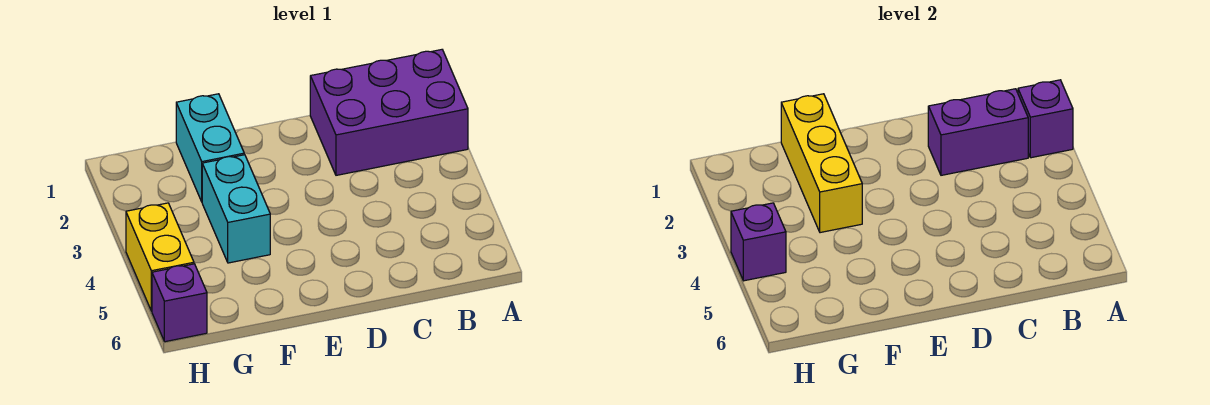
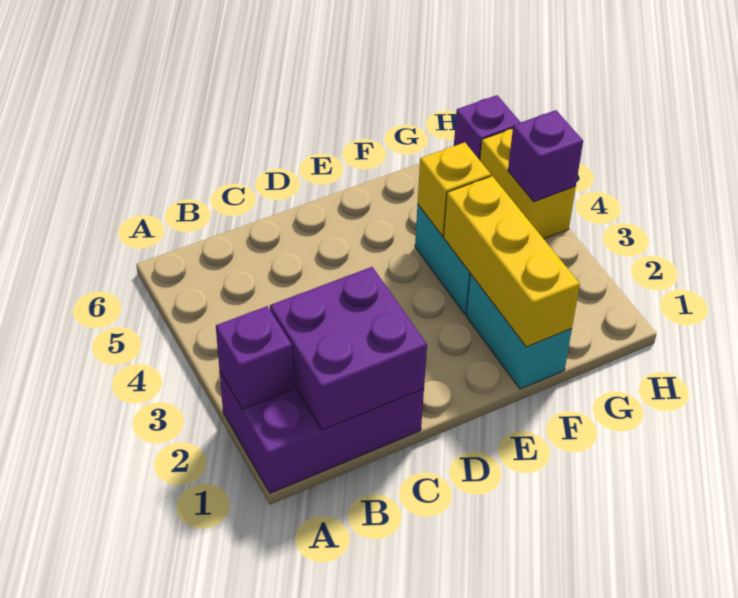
purple brick B2:C2 level 2 -> purple brick B1:C2 level 2
none -> yellow brick F4 level 2

